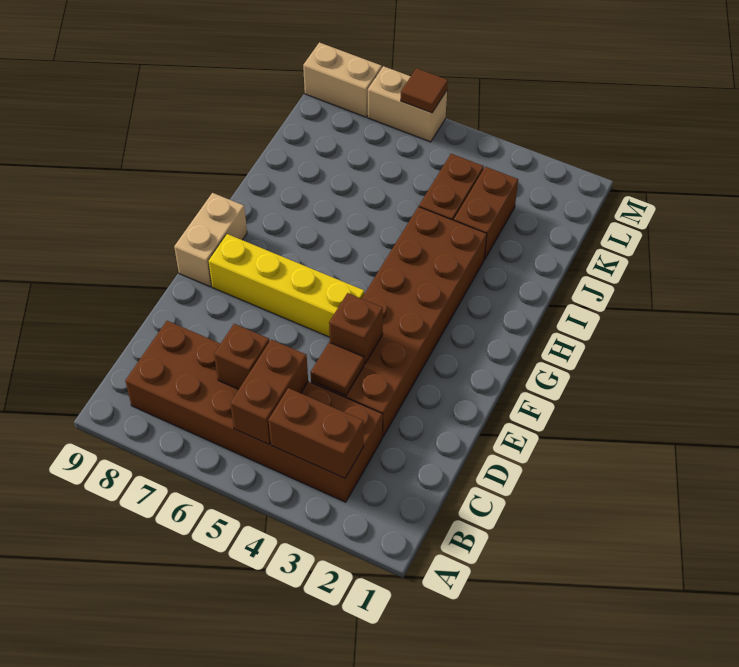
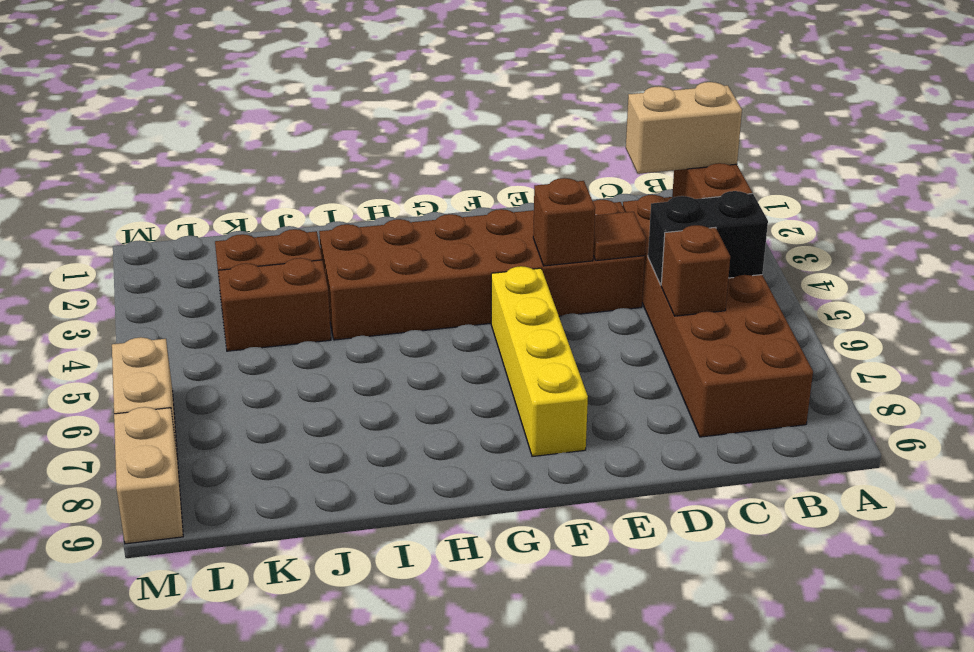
brown brick B5:C5 level 2 -> black brick B5:C5 level 2
tan brick F9:G9 level 1 -> tan brick B3:C3 level 3
brown tile M6 level 2 -> none

